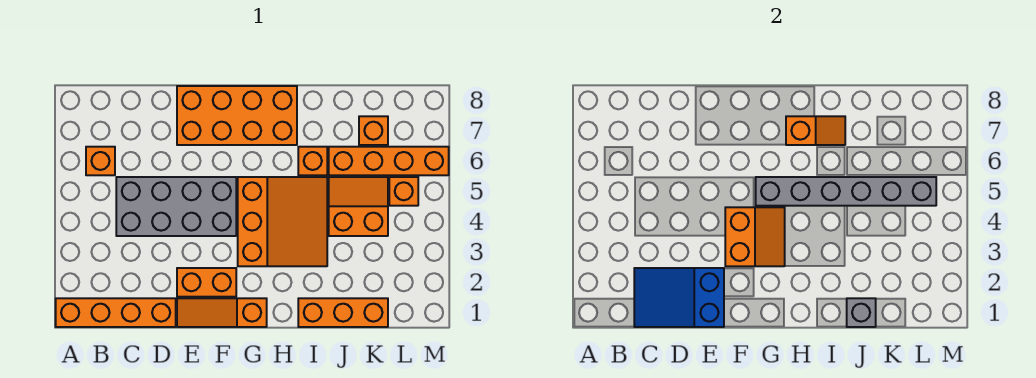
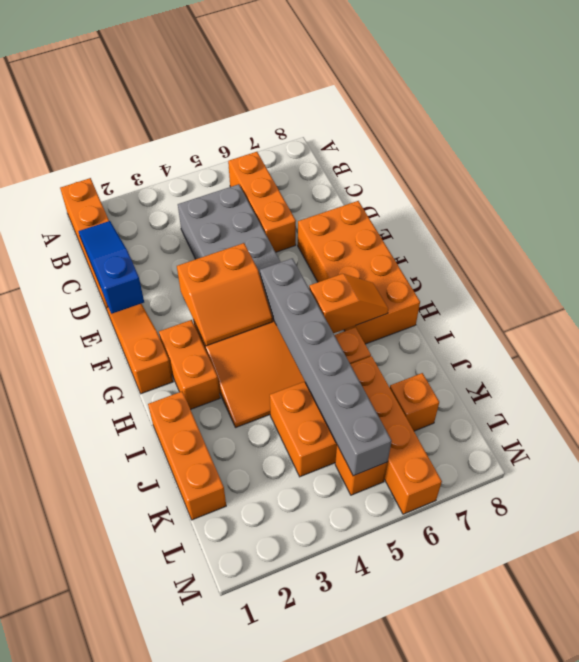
orange brick B6 level 1 -> orange brick B6:D6 level 1
blue slope C1:E2 level 2 top E -> blue slope C1:E1 level 2 top E
orange brick E2:F2 level 1 -> orange brick G2:H2 level 1
orange slope H7:I7 level 2 top H -> orange slope H6:H7 level 2 top 6
grey brick J1 level 2 -> none

